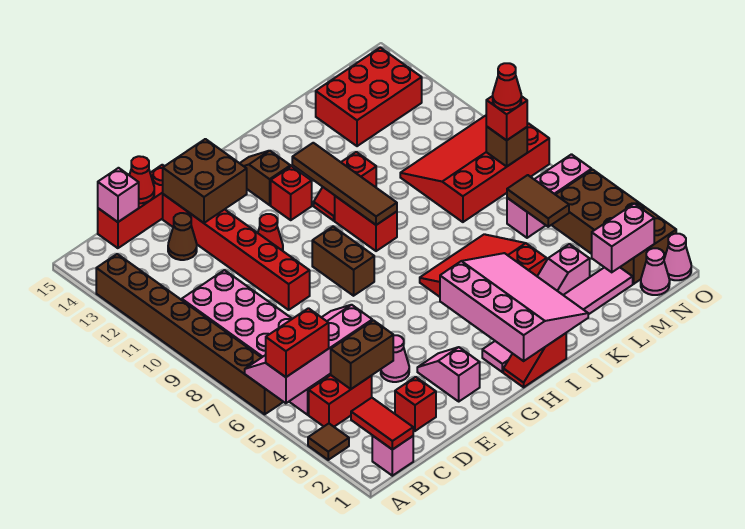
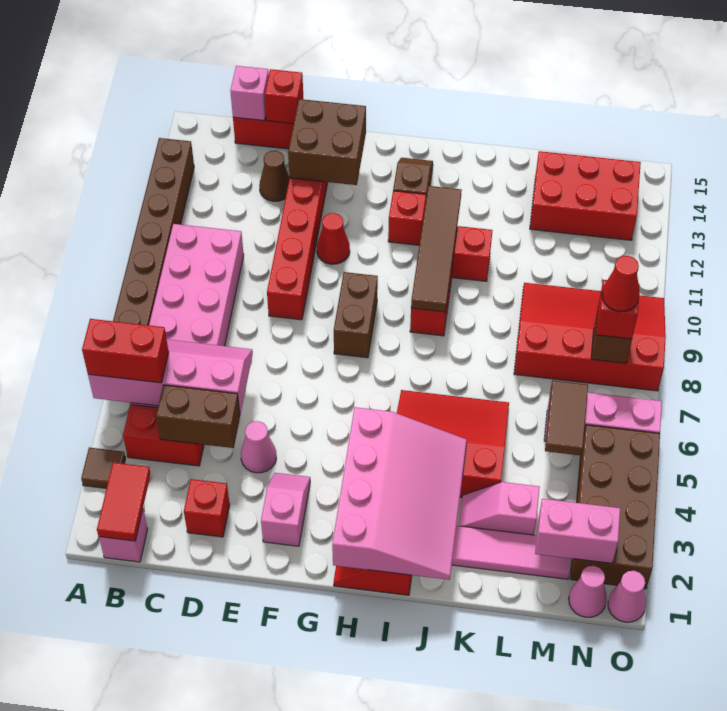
red cone D15 level 2 -> red brick D15 level 2

